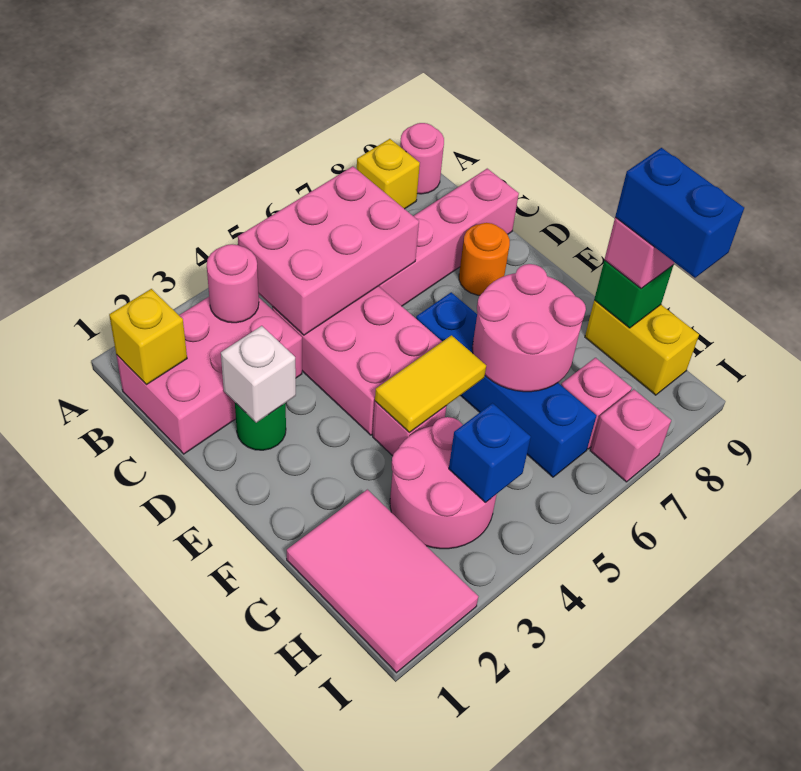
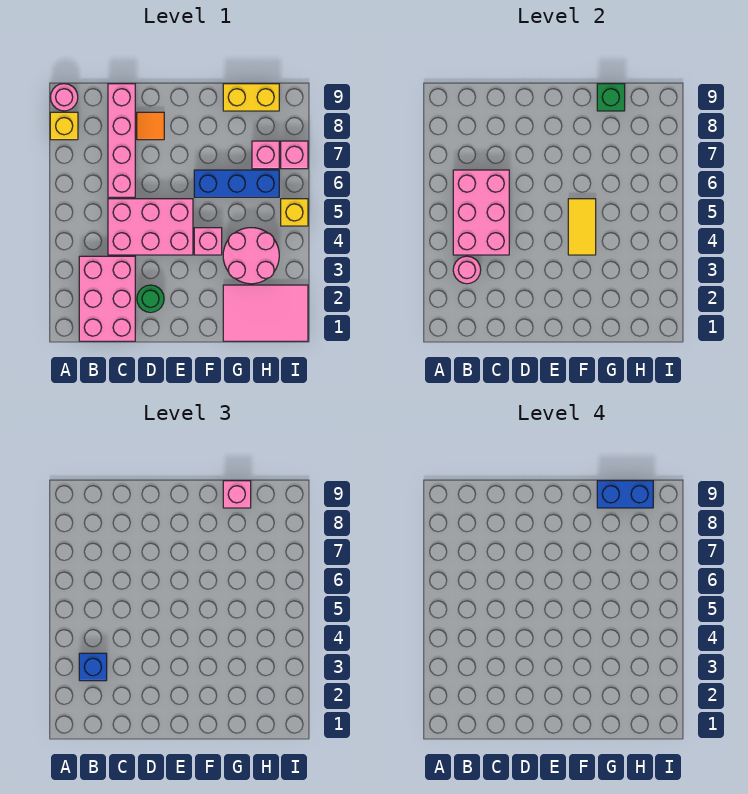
yellow brick B1 level 2 -> yellow brick I5 level 1
white brick D2 level 2 -> none
orange round brick D8 level 1 -> orange tile D8 level 1
blue brick E6:H6 level 1 -> blue brick F6:H6 level 1
pink round brick F6:G7 level 2 -> none
blue brick H4 level 2 -> blue brick B3 level 3

